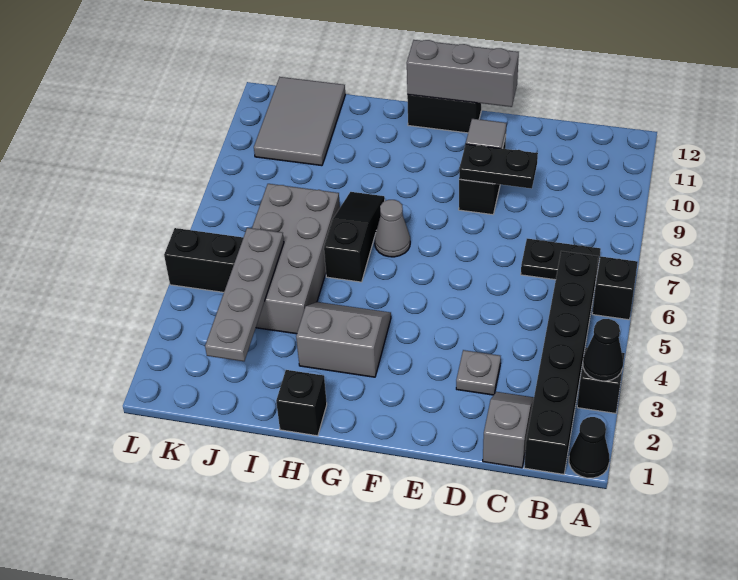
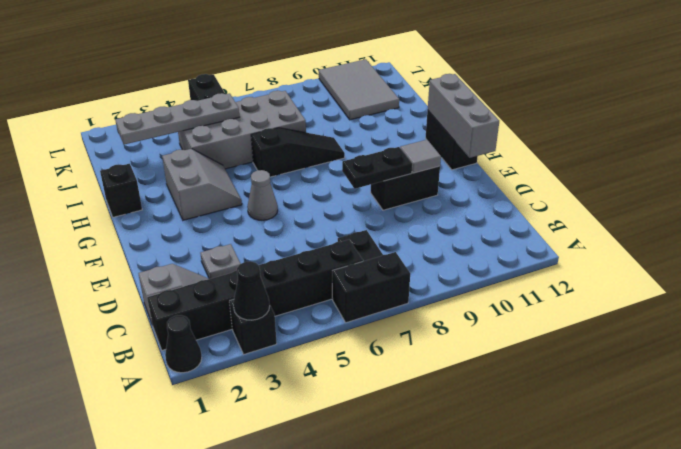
black brick A6 level 1 -> black brick A6:A7 level 1
black plate D9:E9 level 2 -> black plate E8:E9 level 2
grey cone G7 level 1 -> grey cone F5 level 1
grey tile J10:K12 level 1 -> grey tile J10:L11 level 1

